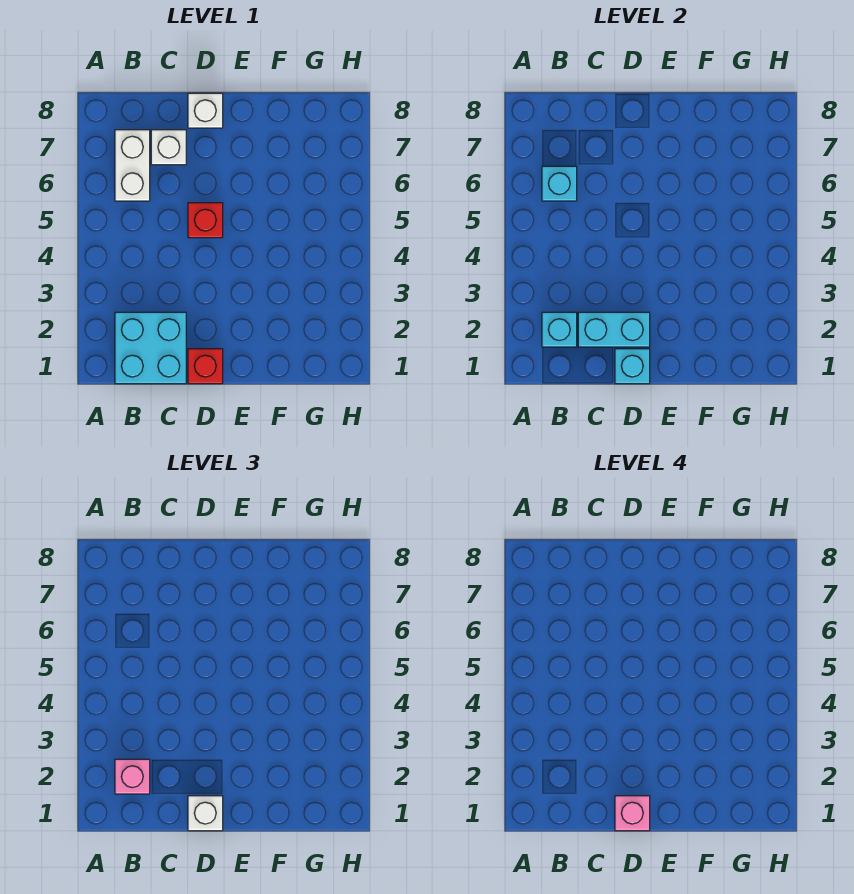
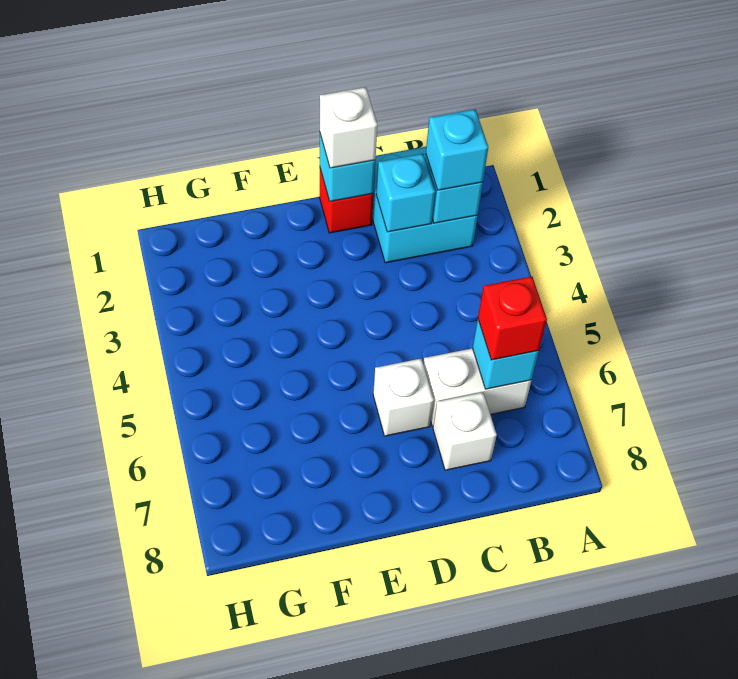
pink brick B2 level 3 -> cyan brick B2 level 3
white brick B6:B7 level 1 -> white brick B6:C6 level 1
cyan brick C2:D2 level 2 -> cyan brick C2 level 2
pink brick D1 level 4 -> none
red brick D5 level 1 -> red brick B6 level 3
white brick D8 level 1 -> white brick D6 level 1

